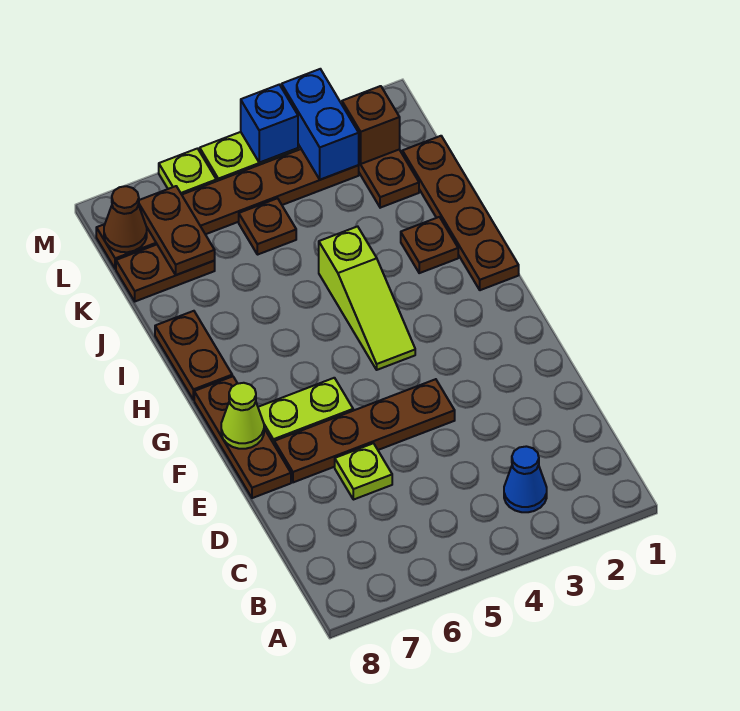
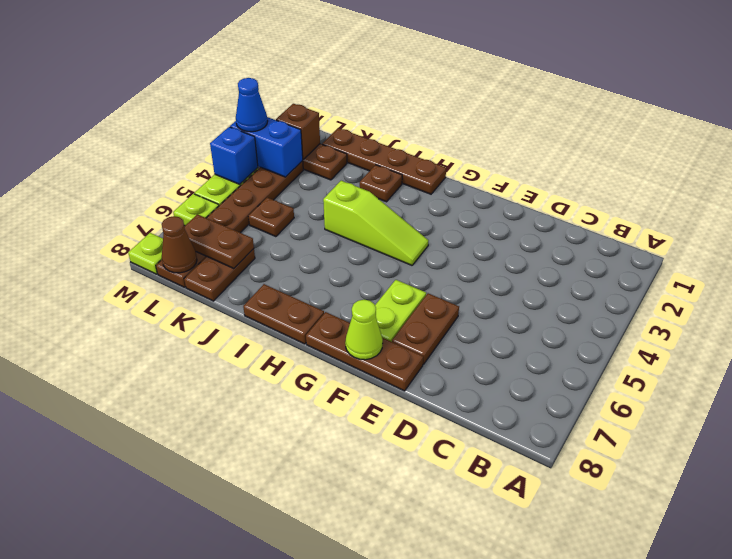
blue cone B3 level 1 -> blue cone M3 level 3
lime plate D6 level 1 -> lime plate M8 level 1
brown plate E4:E7 level 1 -> brown plate E6:E7 level 1

